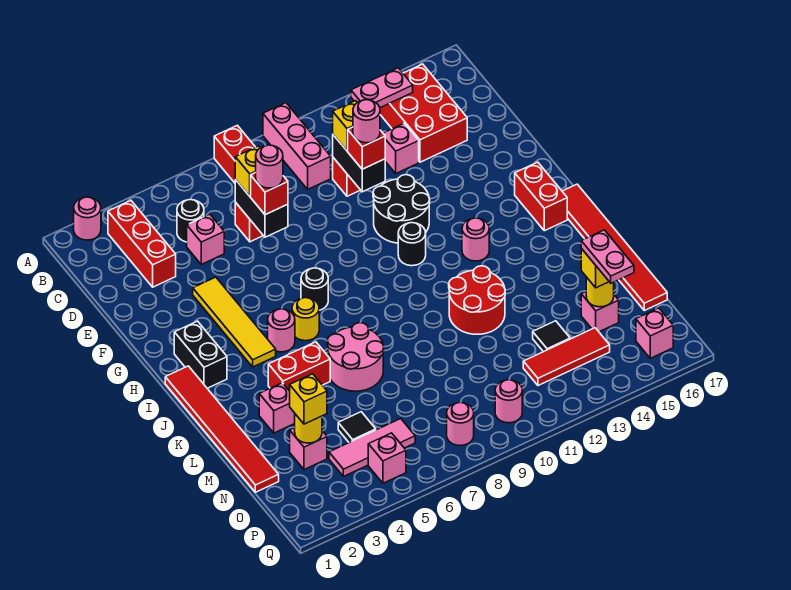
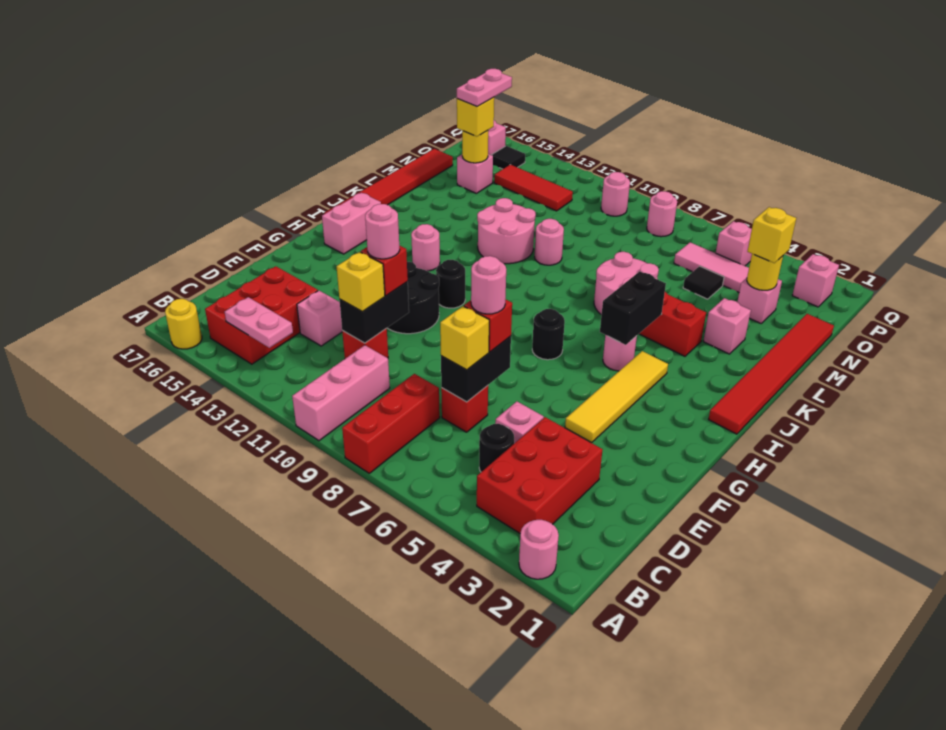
red brick B3:D3 level 1 -> red brick B3:D4 level 1
black brick H2:I2 level 1 -> black brick I5:J5 level 2
red brick H16:I16 level 1 -> pink brick H16:I16 level 1
yellow round brick I6 level 1 -> yellow round brick A16 level 1
red round brick K11:L12 level 1 -> pink round brick K11:L12 level 1
none -> pink round brick L10 level 1
black tile N13 level 1 -> black tile P15 level 1
none -> pink brick P2 level 1

